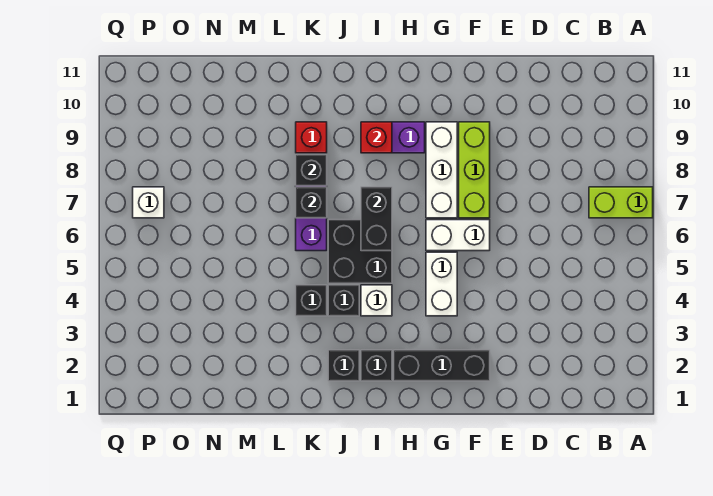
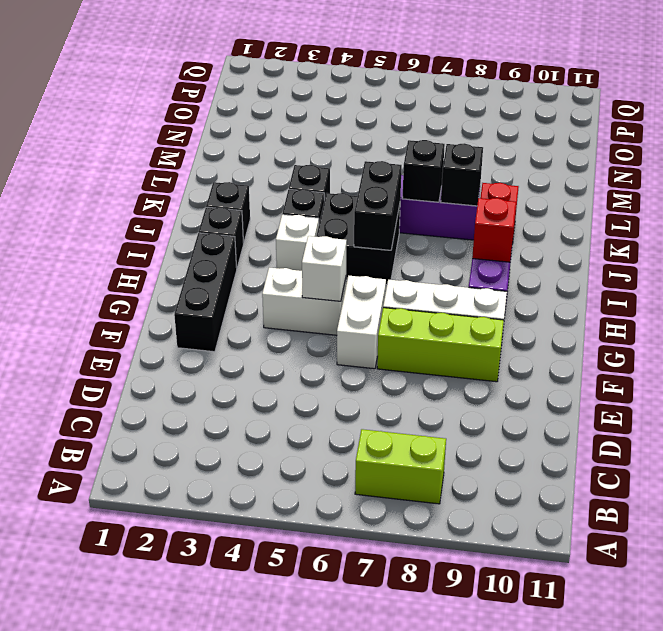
lime brick A7:B7 level 1 -> lime brick B7:B8 level 1
black brick I6:I7 level 2 -> black brick I6:J6 level 2
white brick P7 level 1 -> white brick G5 level 2

